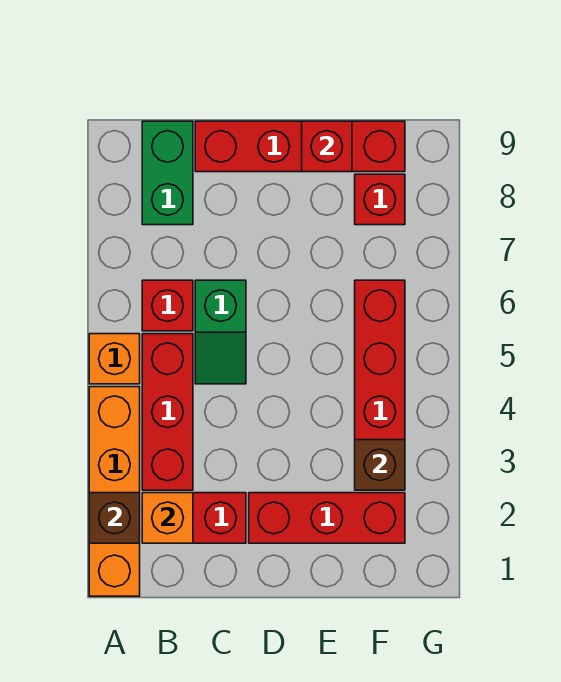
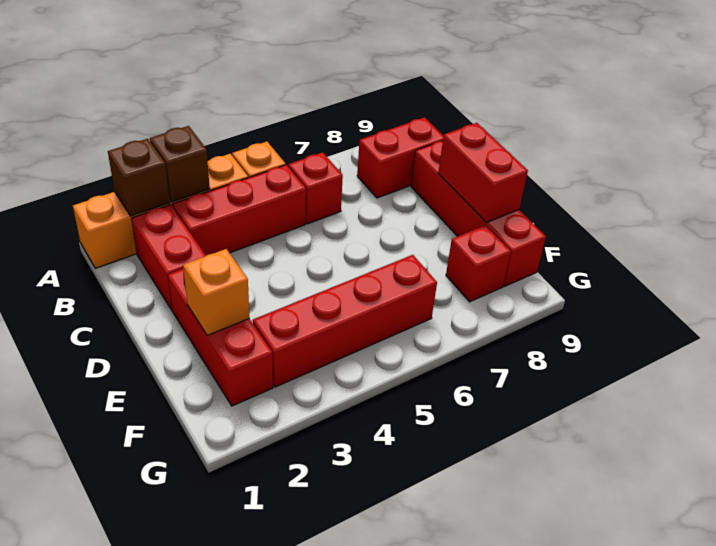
orange brick B2 level 2 -> orange brick E2 level 2
green brick B8:B9 level 1 -> red brick B8:B9 level 1
green slope C5:C6 level 1 top 6 -> none
red brick E9 level 2 -> red brick D9:E9 level 2
brown brick F3 level 2 -> brown brick A3 level 2

